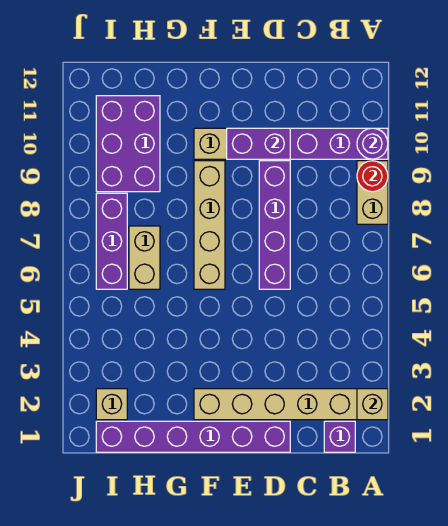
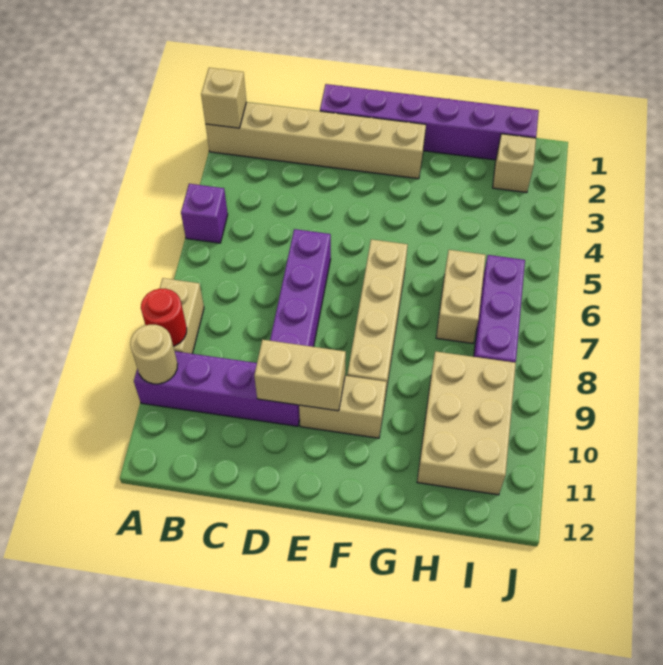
purple round brick A10 level 2 -> tan round brick A10 level 2
purple brick B1 level 1 -> purple brick A5 level 1
purple brick D10:E10 level 2 -> tan brick D10:E10 level 2
purple brick H9:I11 level 1 -> tan brick H9:I11 level 1

